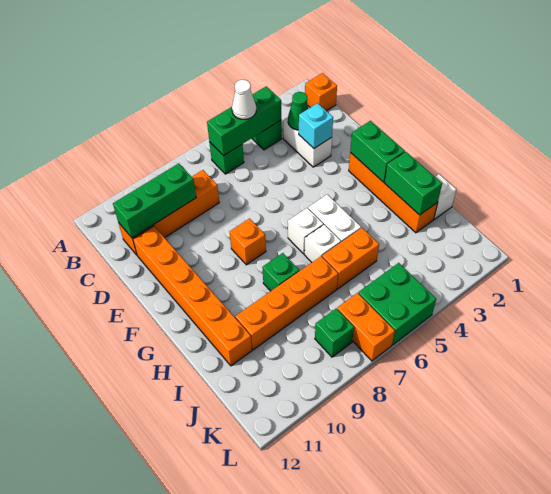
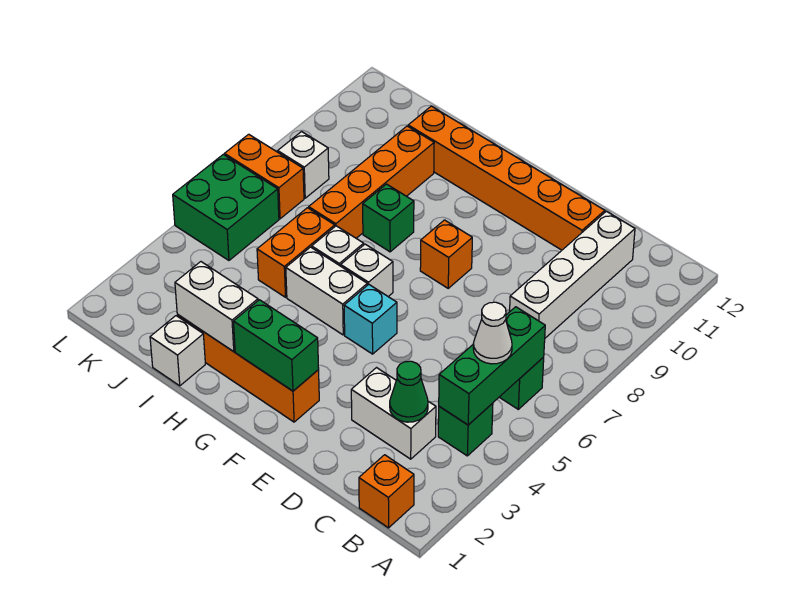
orange brick C8:C11 level 1 -> white brick C8:C11 level 1
green brick C9:C11 level 2 -> none
cyan brick D3 level 2 -> cyan brick F5 level 1
green brick H2:I2 level 2 -> white brick H2:I2 level 2
green brick K8 level 1 -> white brick K8 level 1

